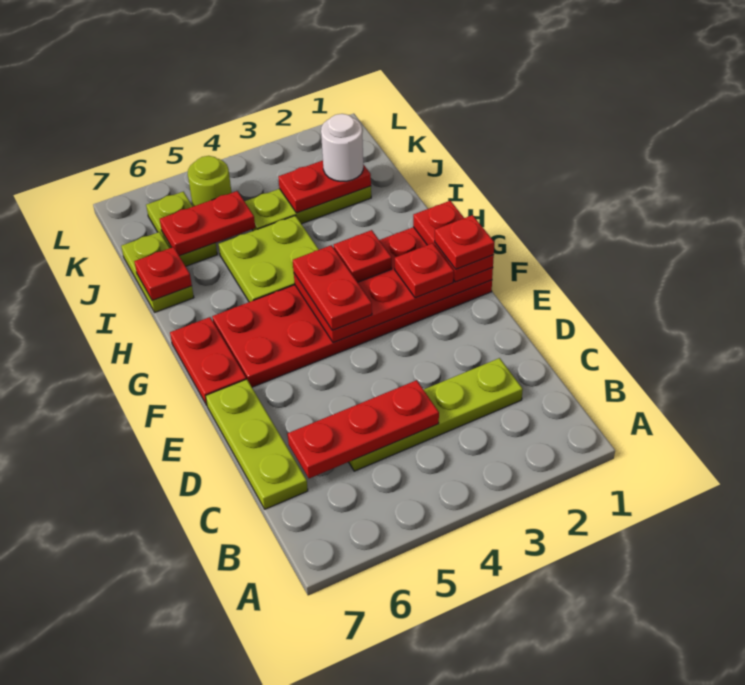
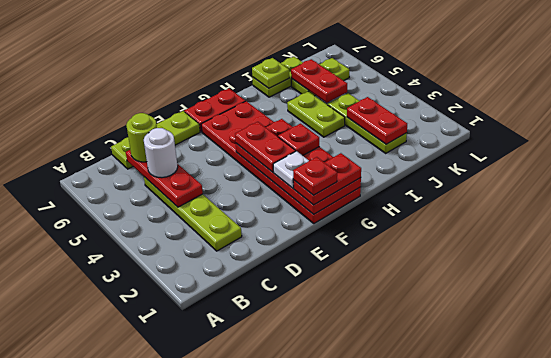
red plate F2 level 3 -> white plate F2 level 3
red plate F4:G4 level 3 -> red plate F3:F4 level 3
lime plate H4:I5 level 1 -> lime plate I4:I5 level 1
red plate I7 level 2 -> lime plate I7 level 2
white round brick J2 level 3 -> white round brick C5 level 3
lime round brick K5 level 1 -> lime round brick C6 level 3

